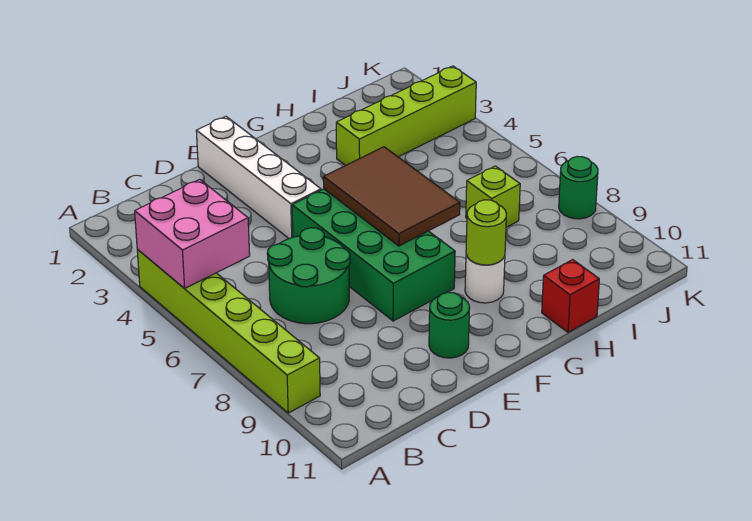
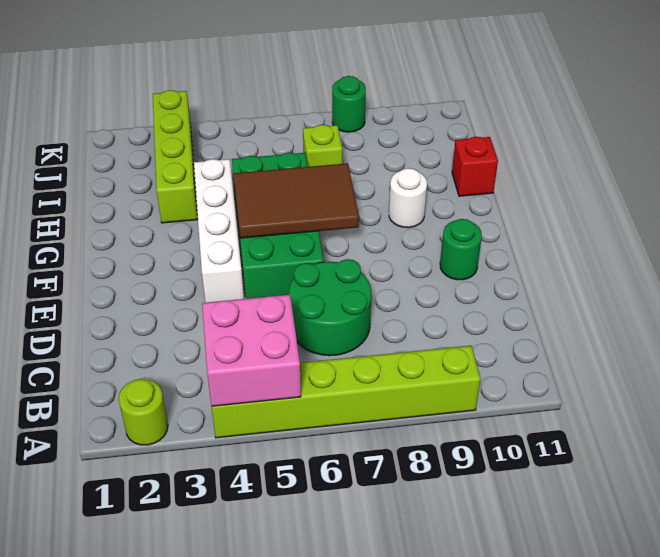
white brick E1:E4 level 1 -> white brick E4:H4 level 1
green brick E5:F8 level 1 -> green brick E5:H6 level 1
lime round brick G9 level 2 -> lime round brick A2 level 1

